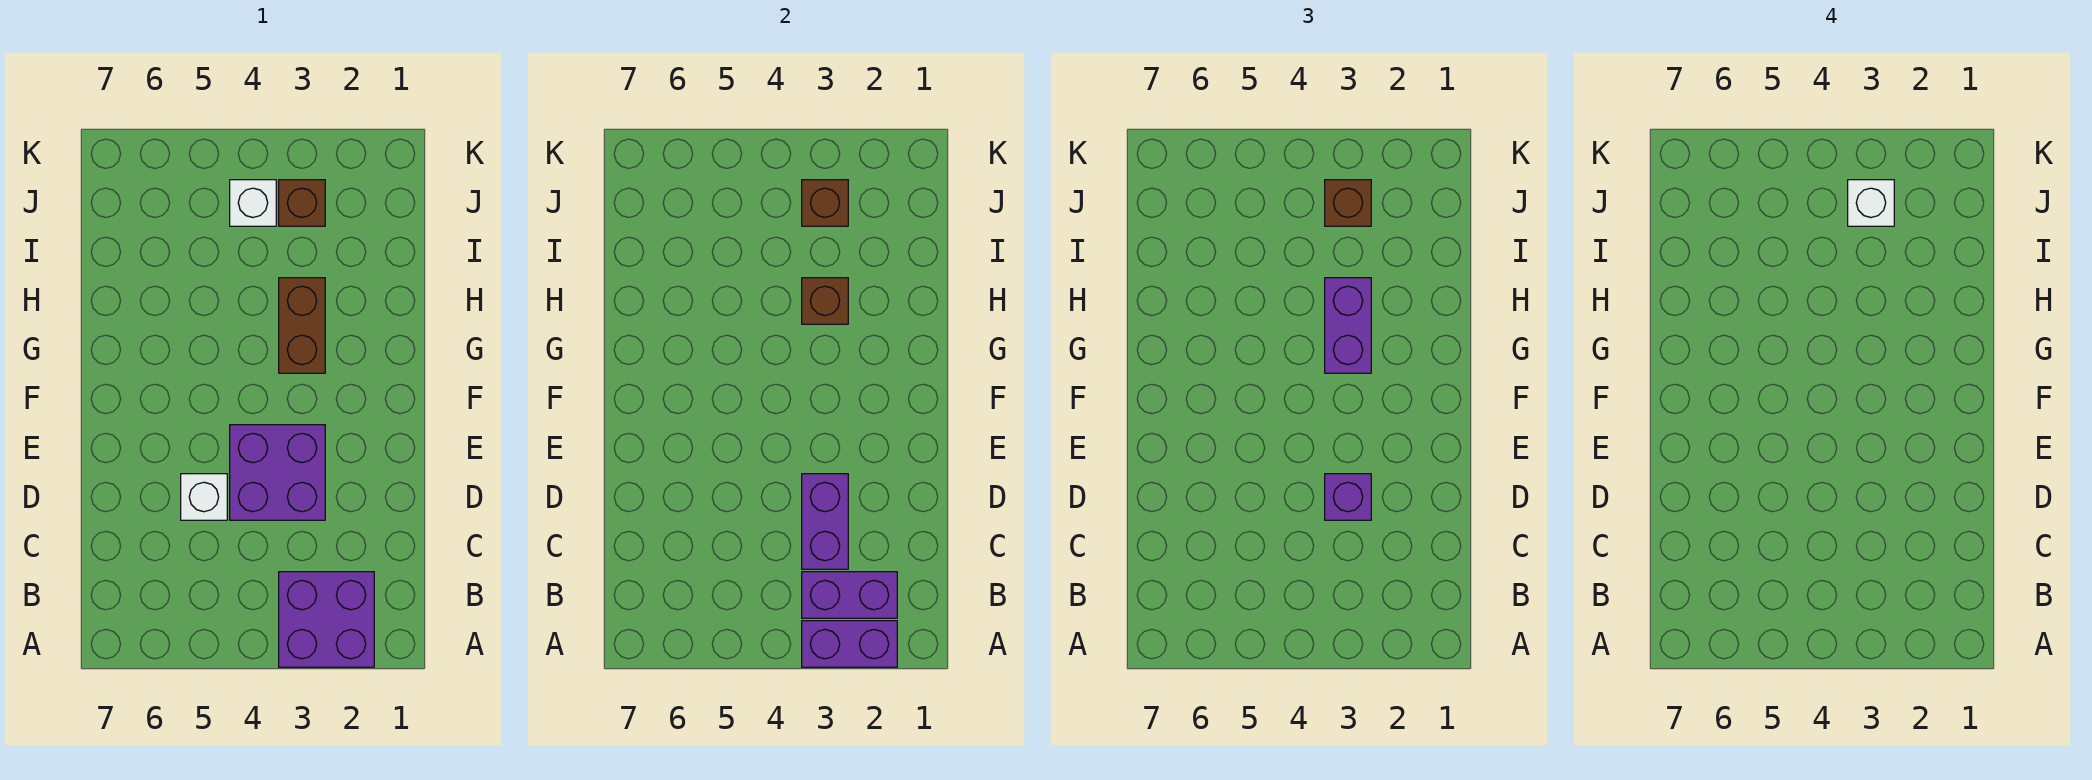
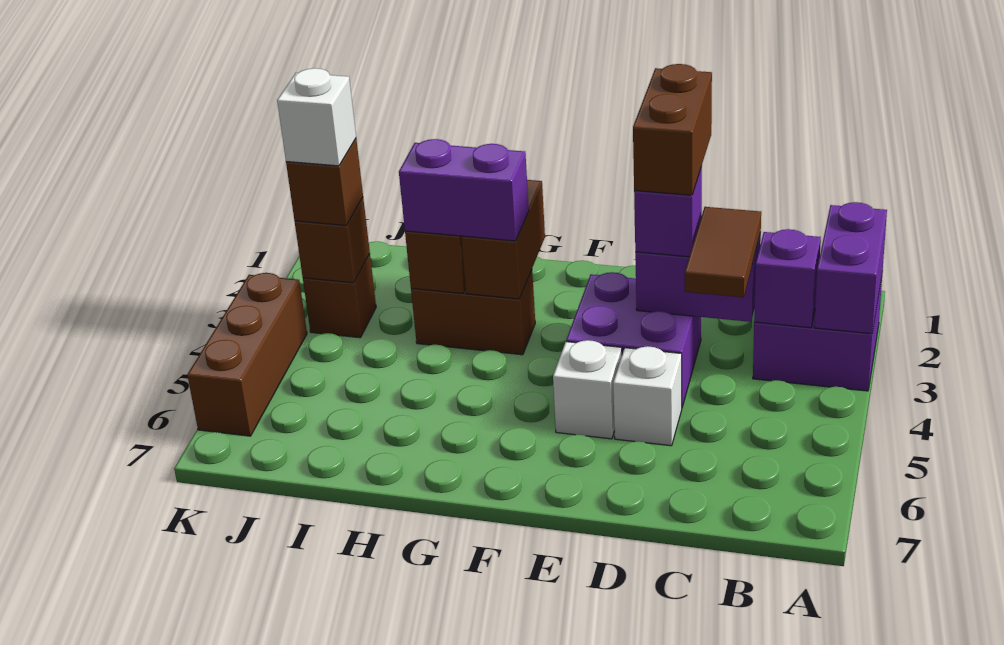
purple brick B2:B3 level 2 -> purple brick B3 level 2
none -> brown tile C3:C4 level 3
none -> brown brick D2:D3 level 4
none -> brown brick G2:G3 level 2
white brick J4 level 1 -> white brick E5 level 1
none -> brown brick K4:K6 level 1

